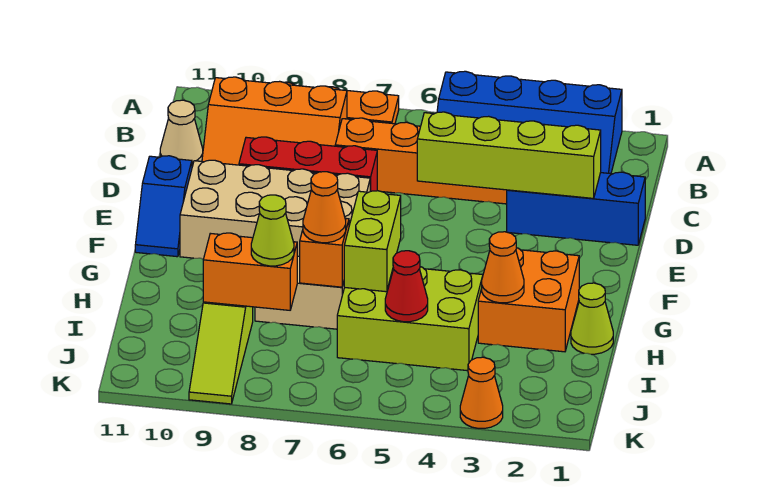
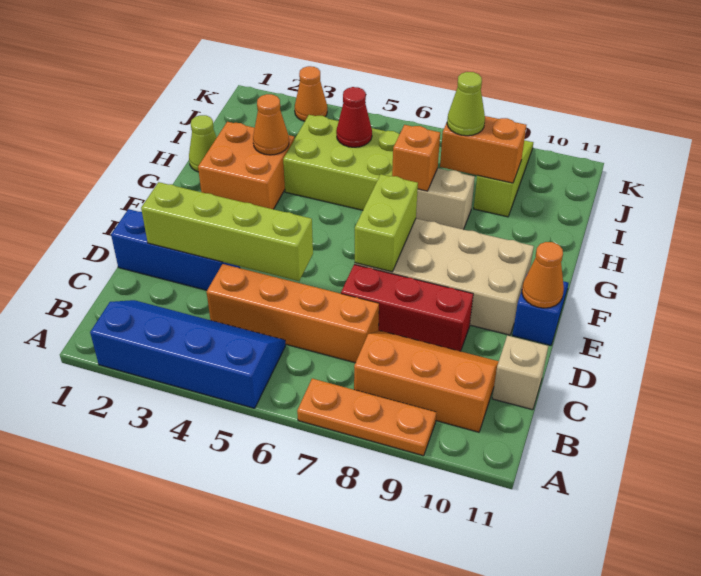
tan cone C11 level 1 -> tan brick C11 level 1
lime brick G6:H6 level 2 -> lime brick E7:F7 level 2
orange cone H7 level 3 -> orange cone E11 level 2

